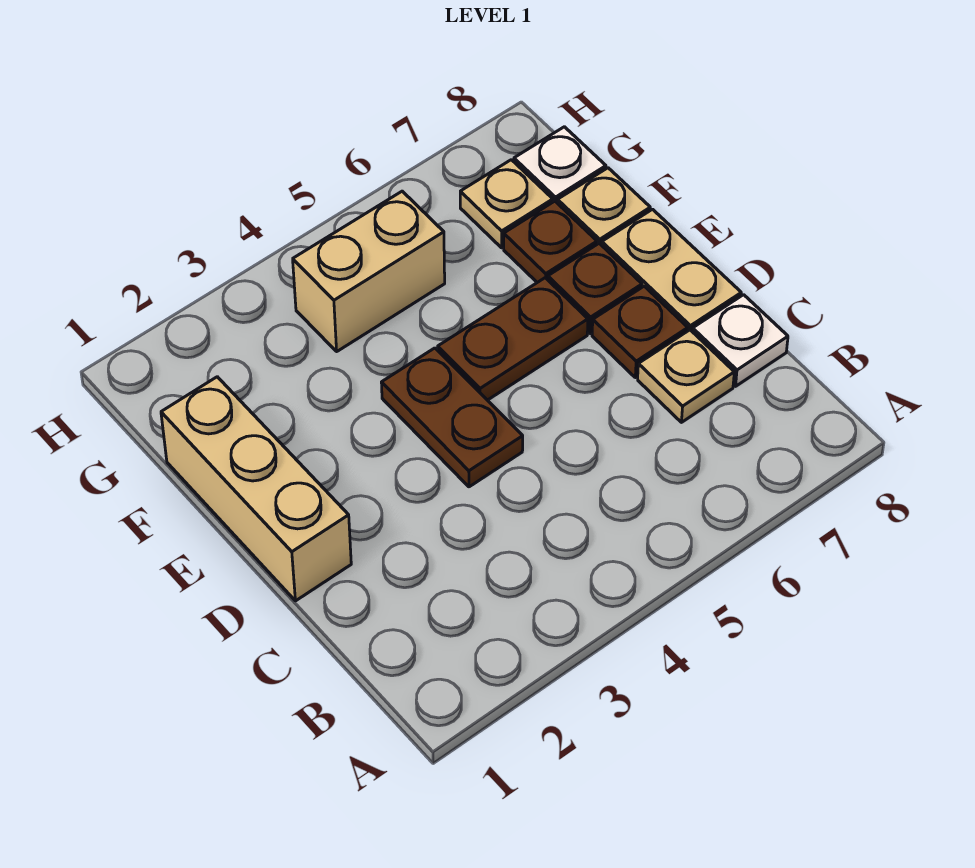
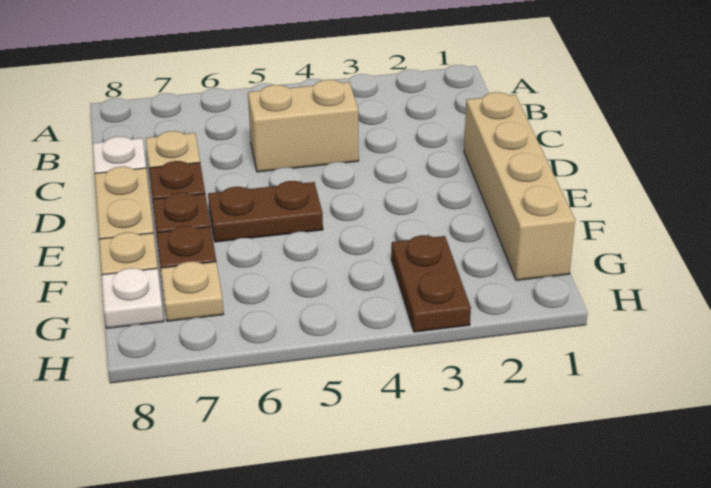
tan brick D1:F1 level 1 -> tan brick D1:G1 level 1
brown plate D4:E4 level 1 -> brown plate G3:H3 level 1
tan brick G4:G5 level 1 -> tan brick C4:C5 level 1

